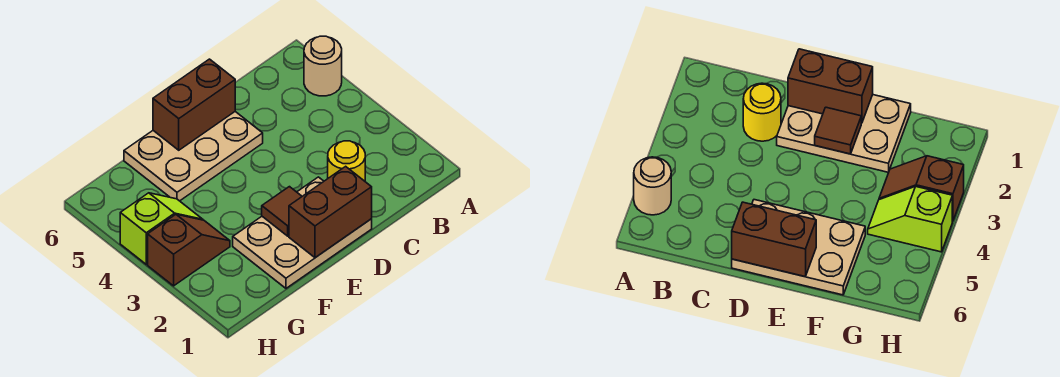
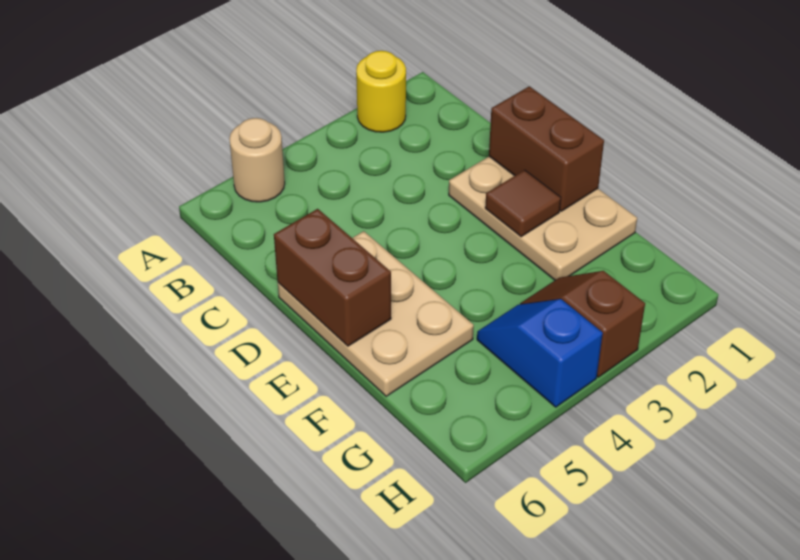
yellow round brick C2 level 1 -> yellow round brick A2 level 1
lime slope G4:H4 level 1 top H -> blue slope G4:H4 level 1 top H

